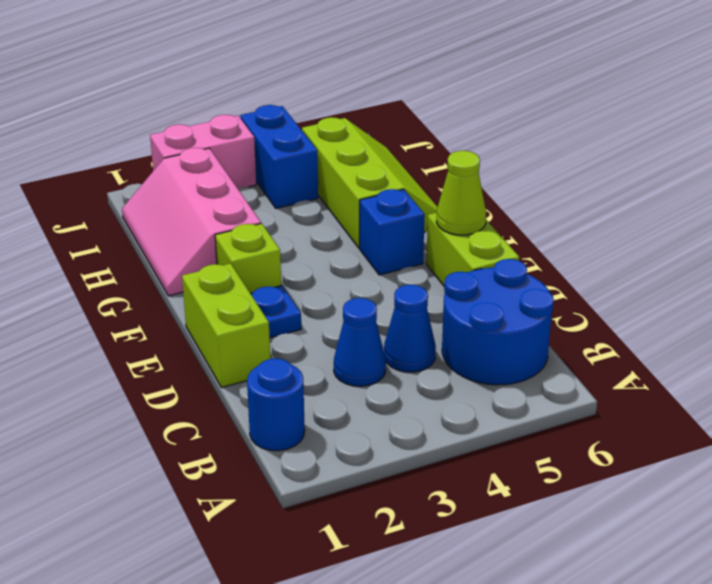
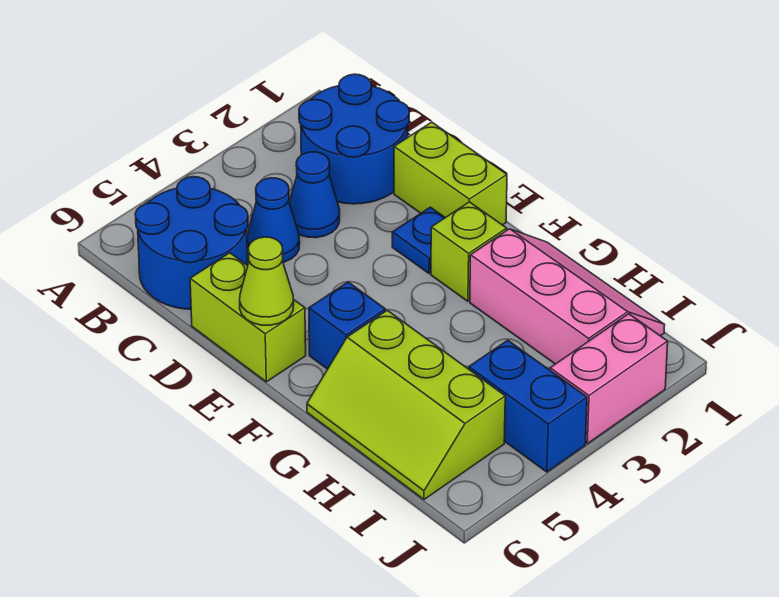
blue round brick B1 level 1 -> blue round brick B1:C2 level 1

